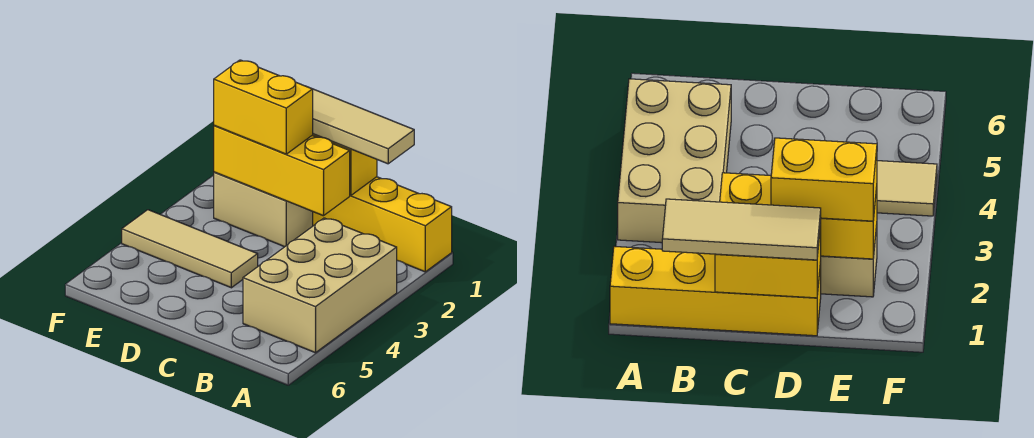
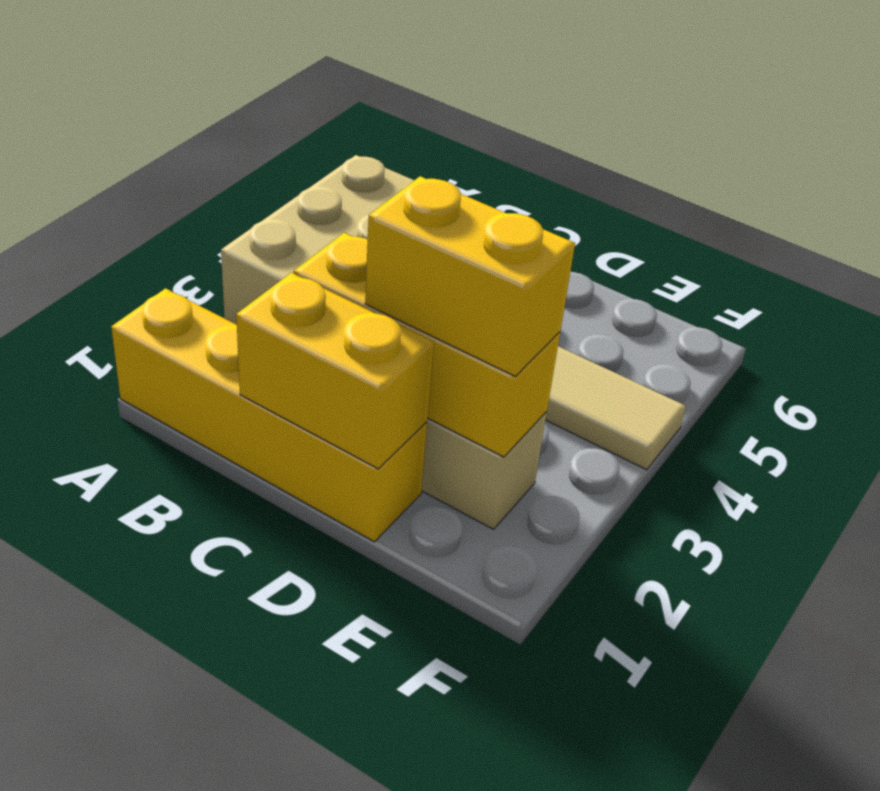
tan tile B1:D1 level 3 -> none

